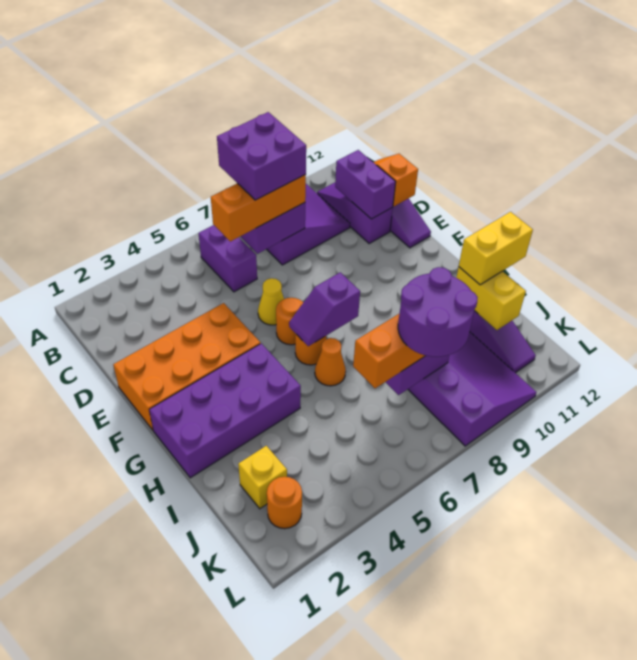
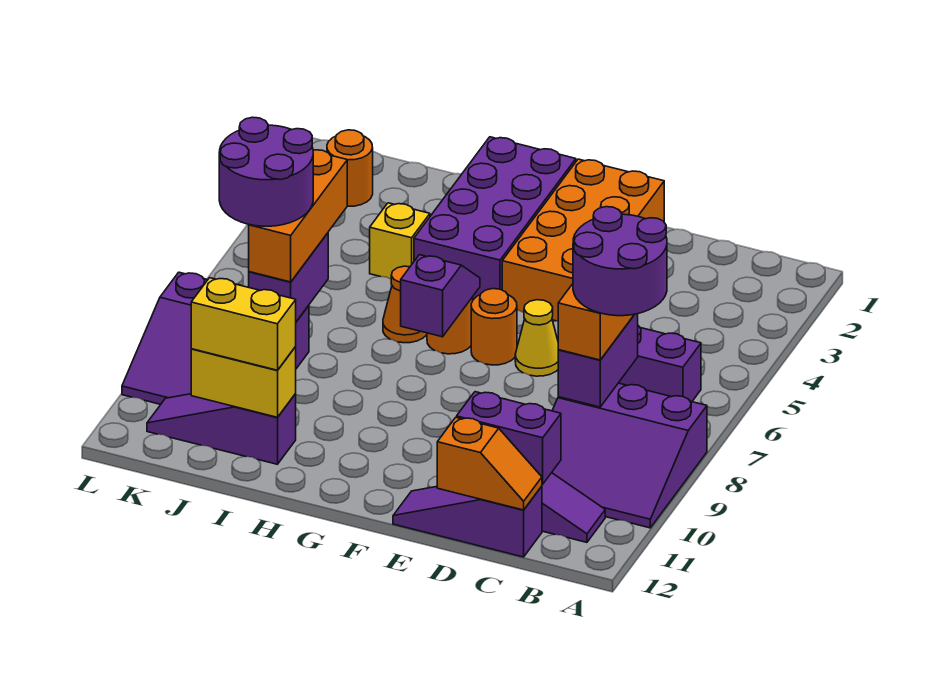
purple brick B7:C8 level 4 -> purple round brick B7:C8 level 4
yellow brick I11:I12 level 3 -> yellow brick I11:J11 level 3
yellow brick J2 level 1 -> yellow brick I4 level 1

